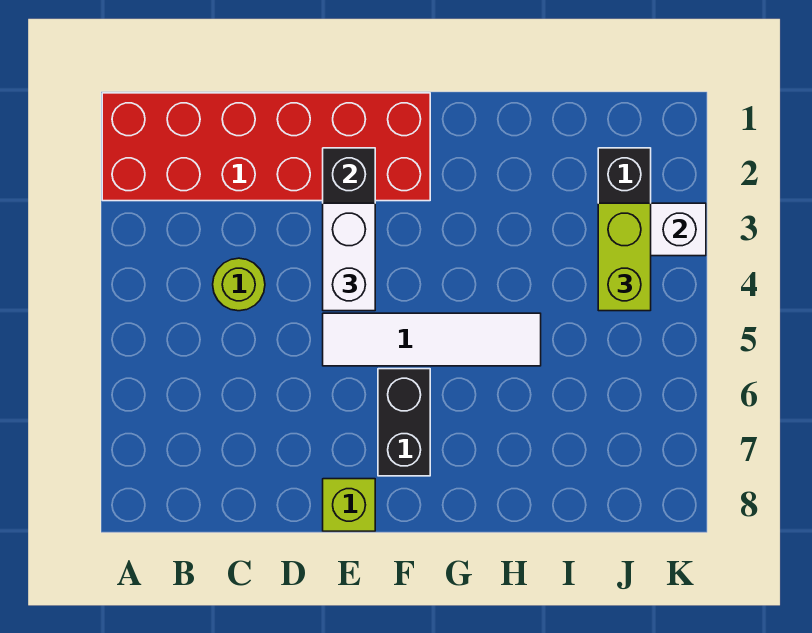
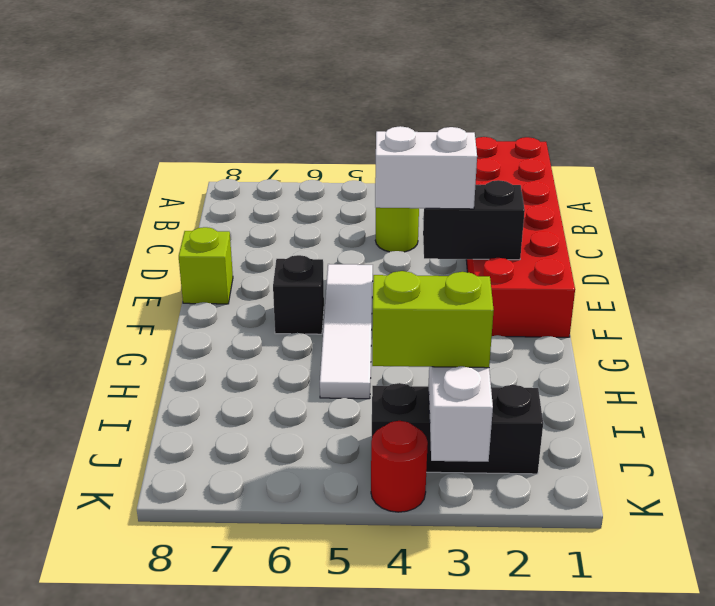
black brick F6:F7 level 1 -> black brick F6 level 1
none -> red round brick K4 level 1

